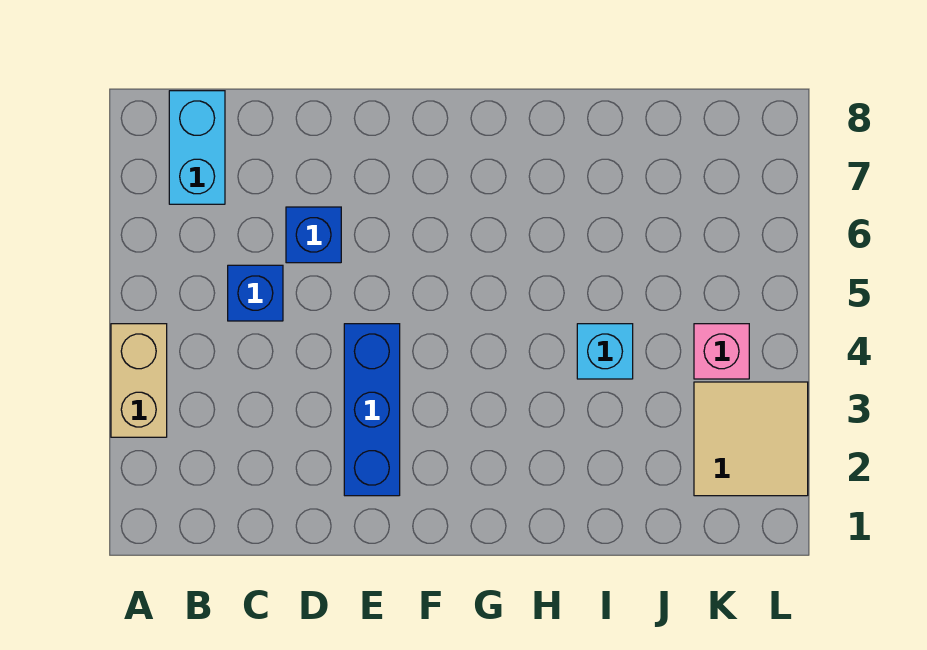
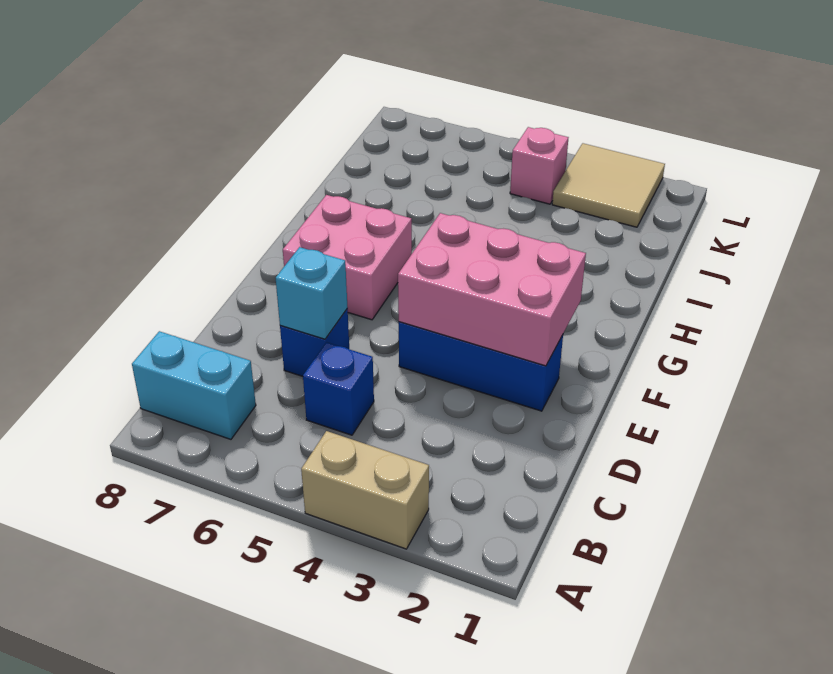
none -> pink brick E2:F4 level 2
none -> pink brick F6:G7 level 1
cyan brick I4 level 1 -> cyan brick D6 level 2

